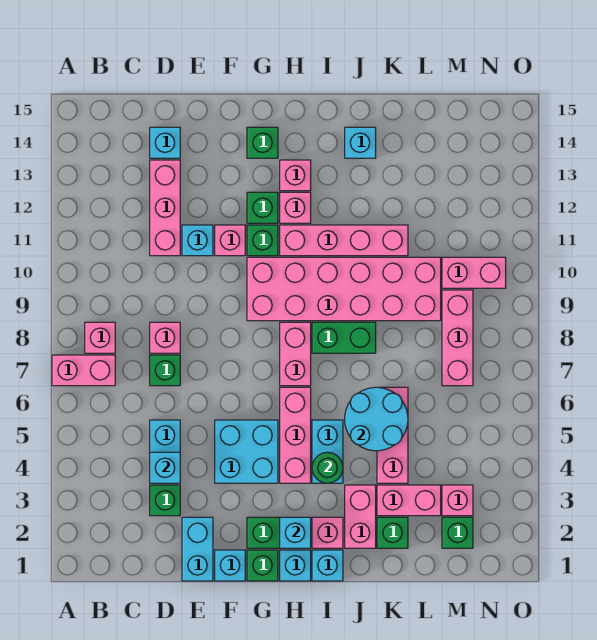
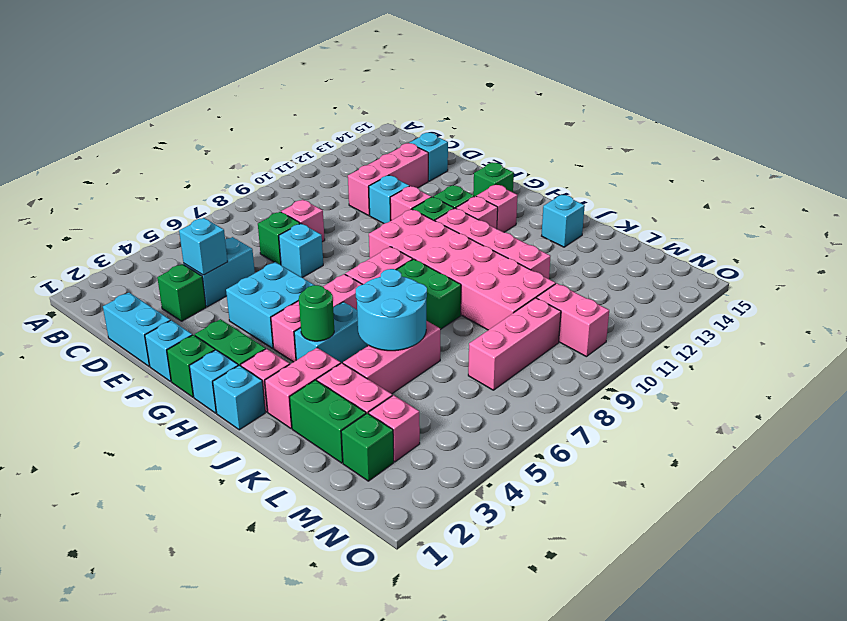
pink brick A7:B7 level 1 -> none
pink brick B8 level 1 -> none
cyan brick E1:E2 level 1 -> cyan brick D1:E1 level 1
cyan brick H2 level 2 -> cyan brick E7 level 1
green brick K2 level 1 -> green brick K2:L2 level 1

